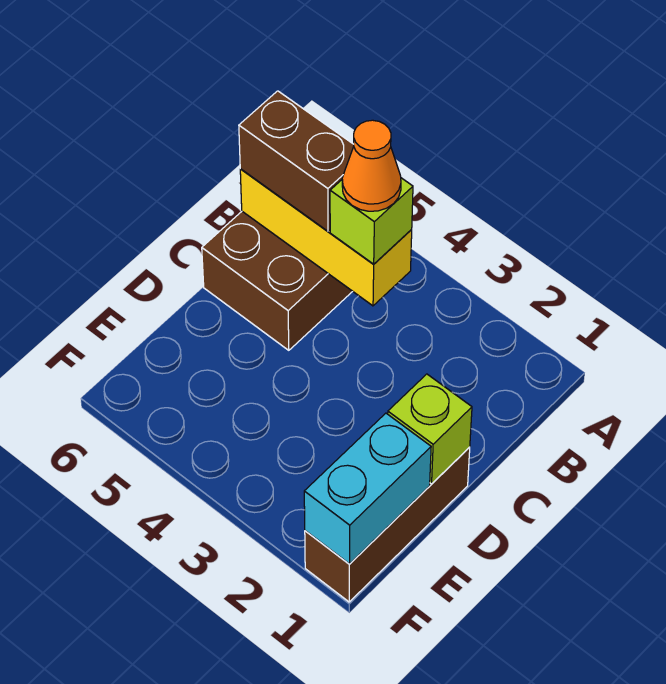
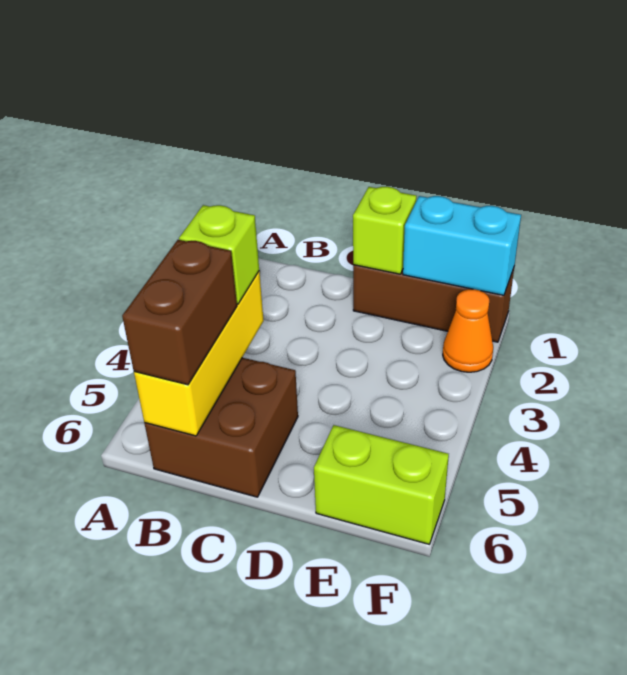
orange cone B4 level 4 -> orange cone F2 level 1
none -> lime brick E6:F6 level 1

